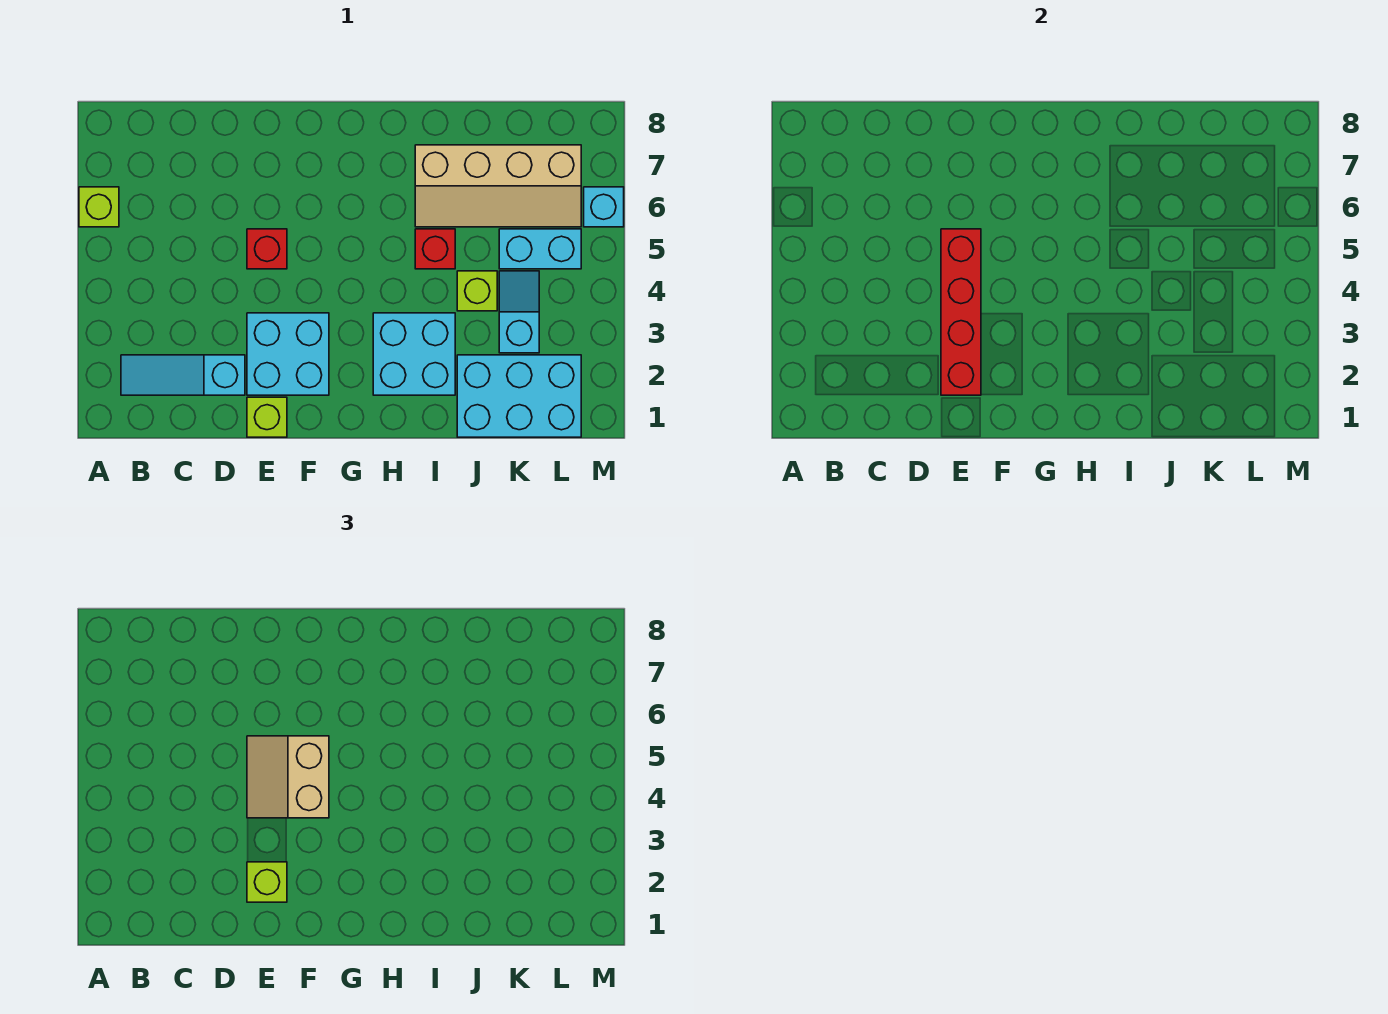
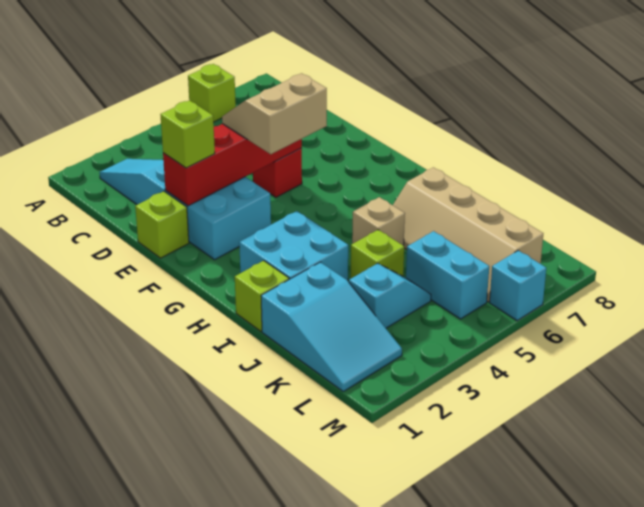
none -> lime brick I1 level 1
red brick I5 level 1 -> tan brick I5 level 1
cyan brick J1:L2 level 1 -> cyan slope J1:L2 level 1 top J

